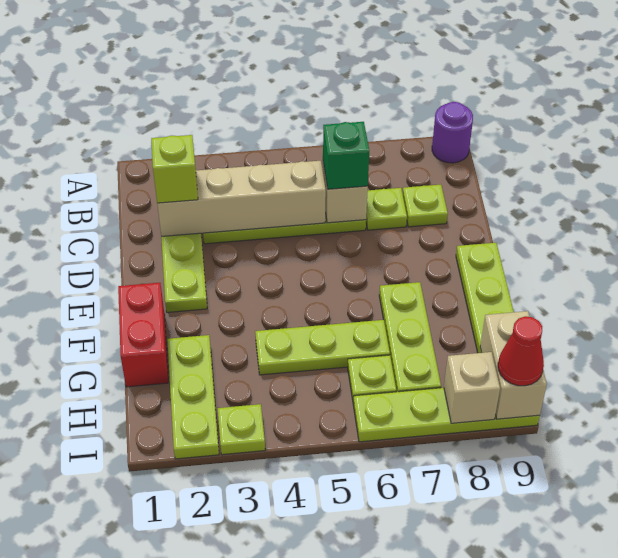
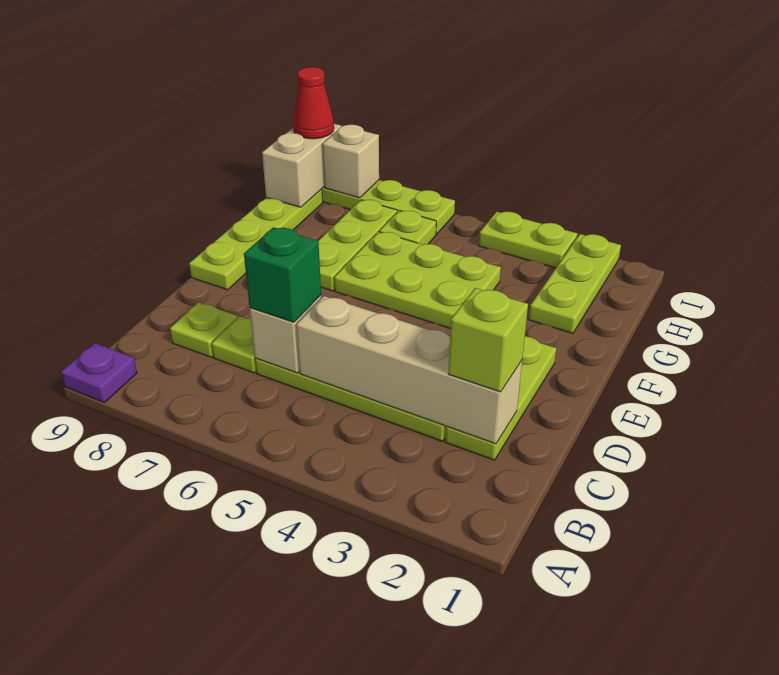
purple round brick A9 level 1 -> purple plate A9 level 1
red brick F1:G1 level 1 -> none
lime plate G4:G6 level 1 -> lime plate F4:G6 level 1
lime plate I3 level 1 -> lime plate I3:I4 level 1

